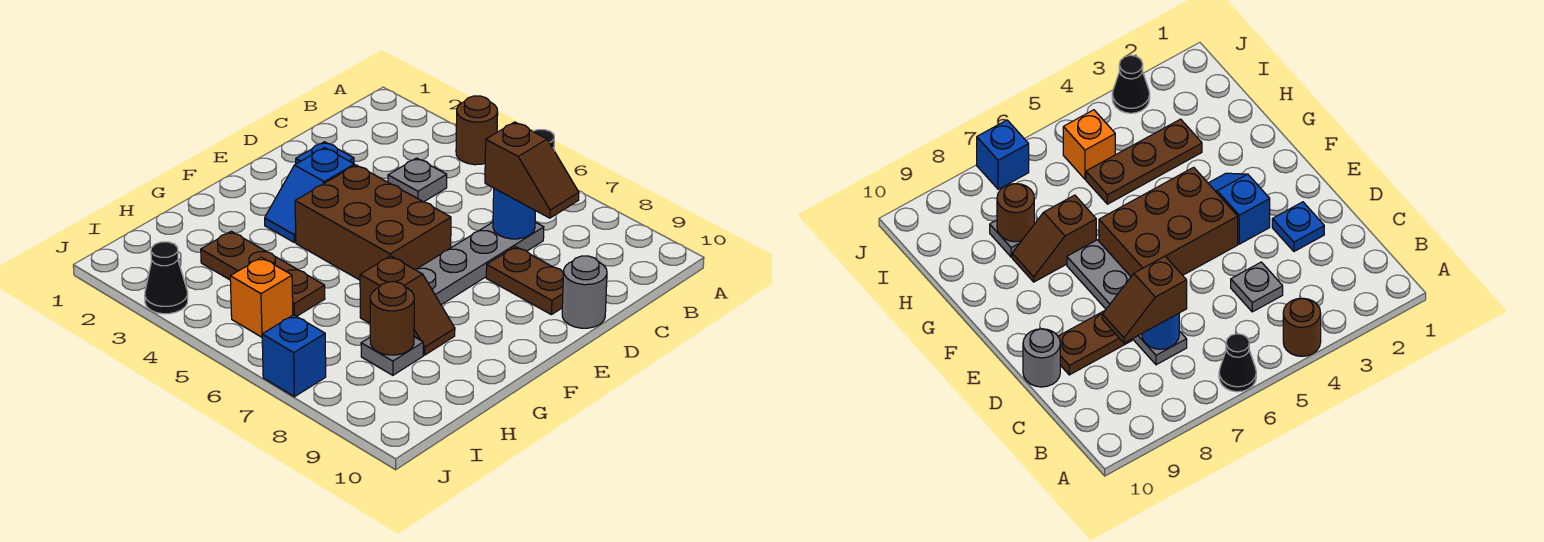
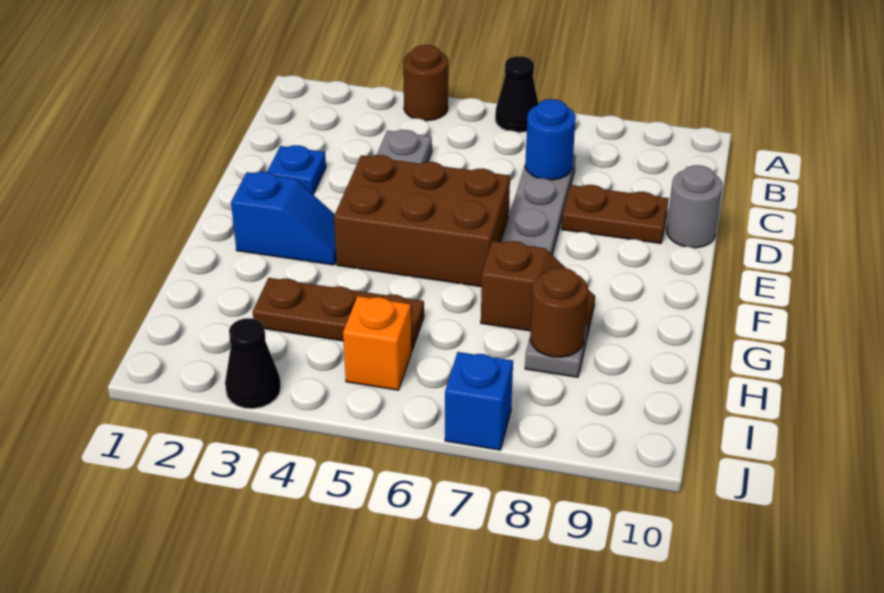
brown slope C7:C8 level 3 top 7 -> none
blue slope E3:F3 level 1 top E -> blue slope F2:F3 level 1 top 2

